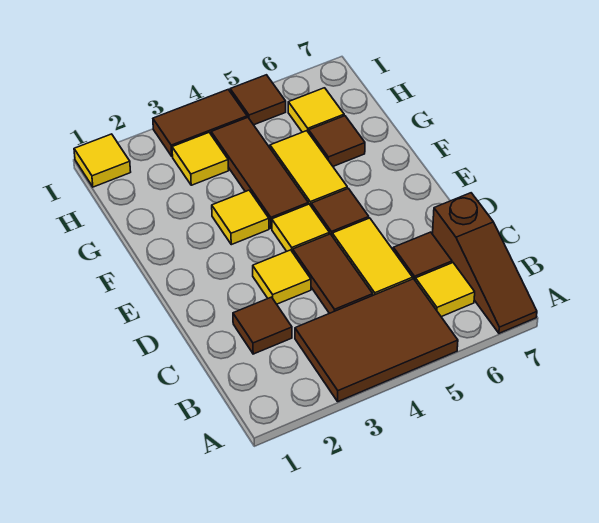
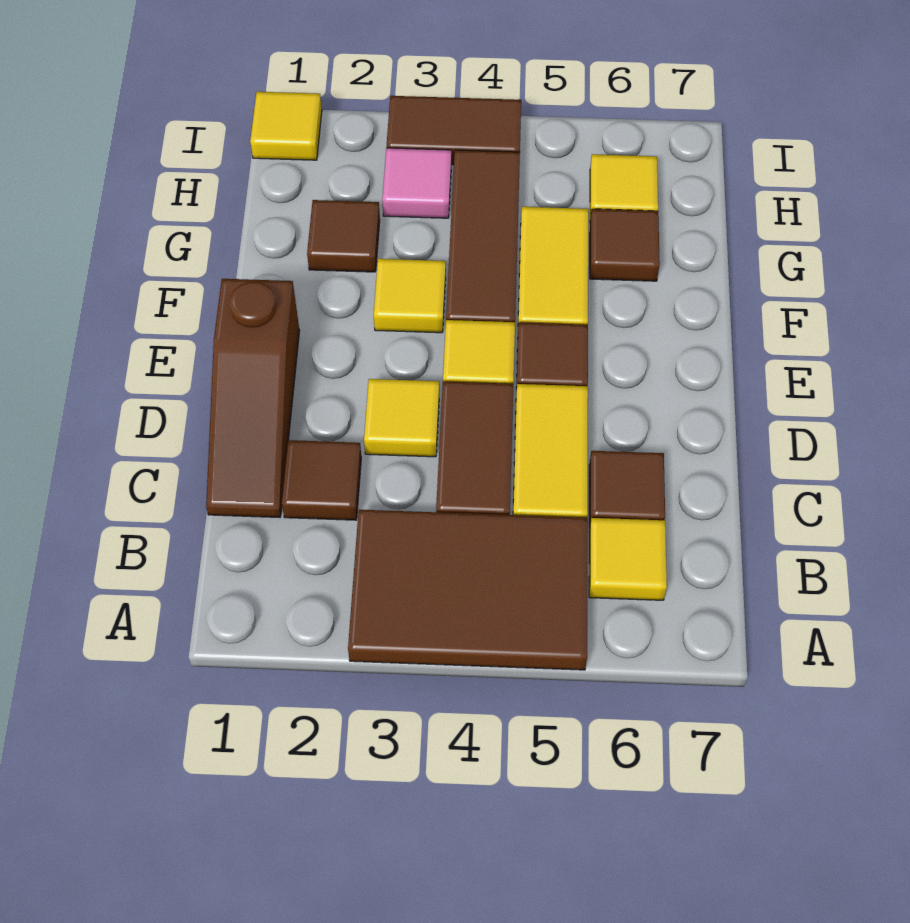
brown slope A7:C7 level 1 top C -> brown slope C1:E1 level 1 top E
yellow tile H3 level 1 -> pink tile H3 level 1
brown tile I5 level 1 -> brown tile G2 level 1

